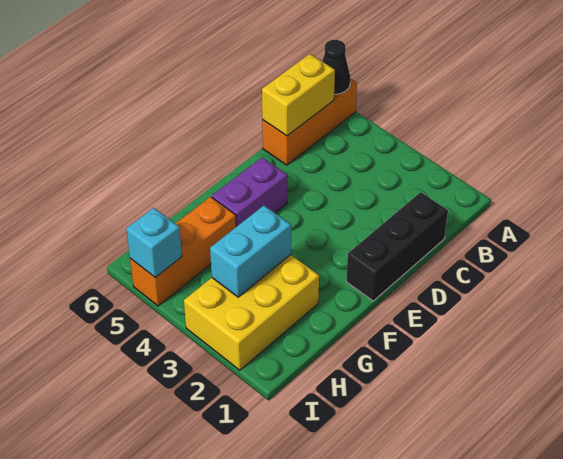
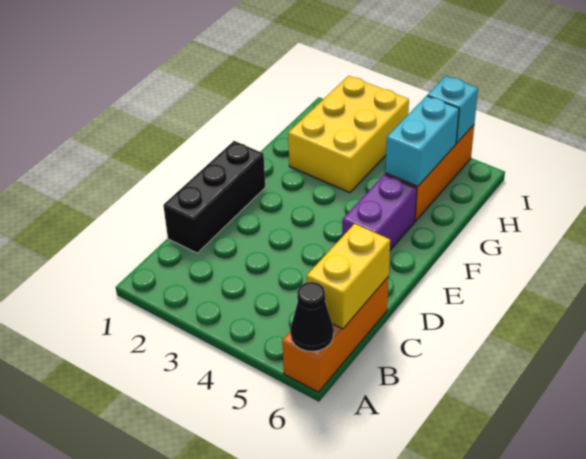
cyan brick G3:H3 level 2 -> cyan brick G5:H5 level 2

